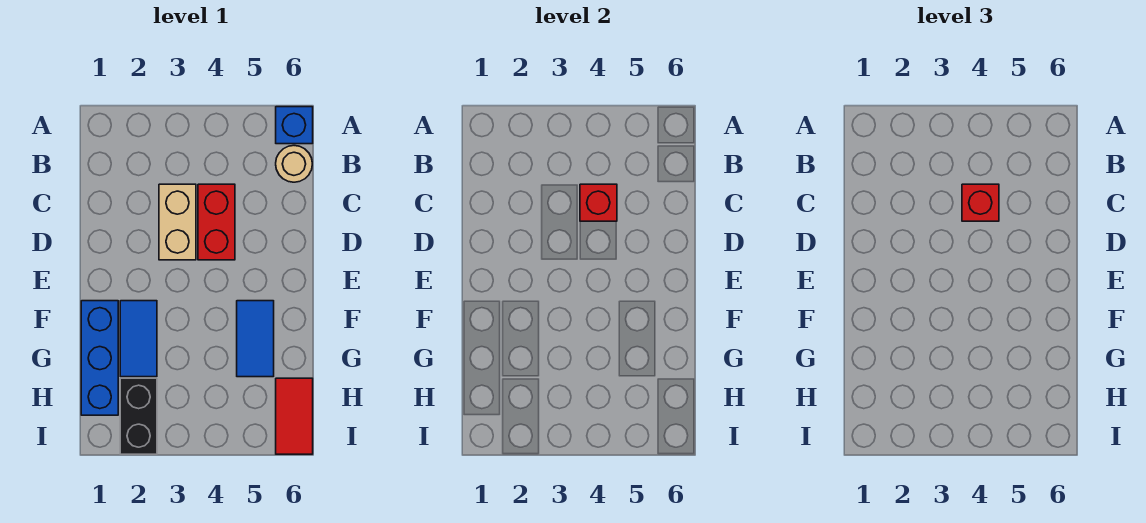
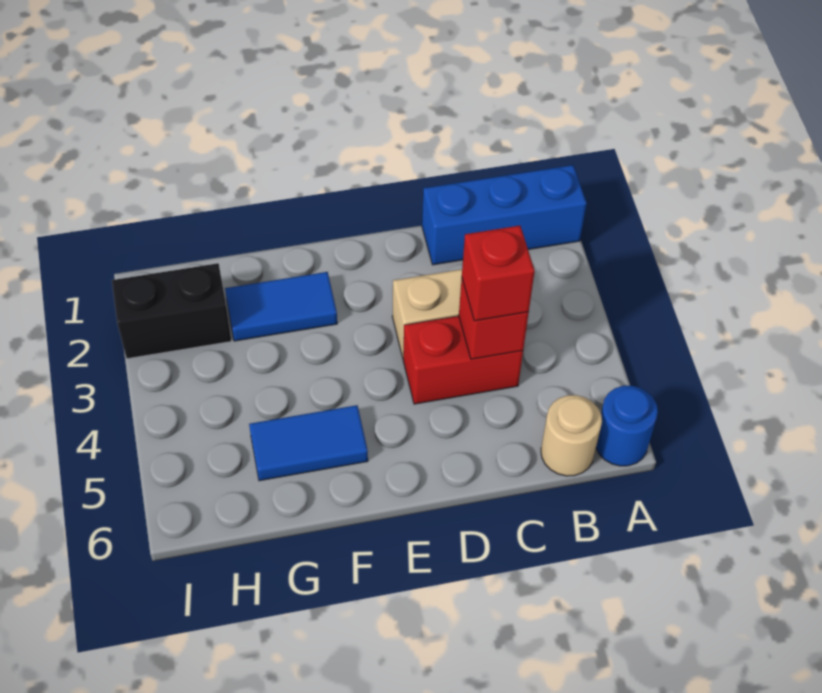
blue brick A6 level 1 -> blue round brick A6 level 1
blue brick F1:H1 level 1 -> blue brick A1:C1 level 1
red tile H6:I6 level 1 -> none

